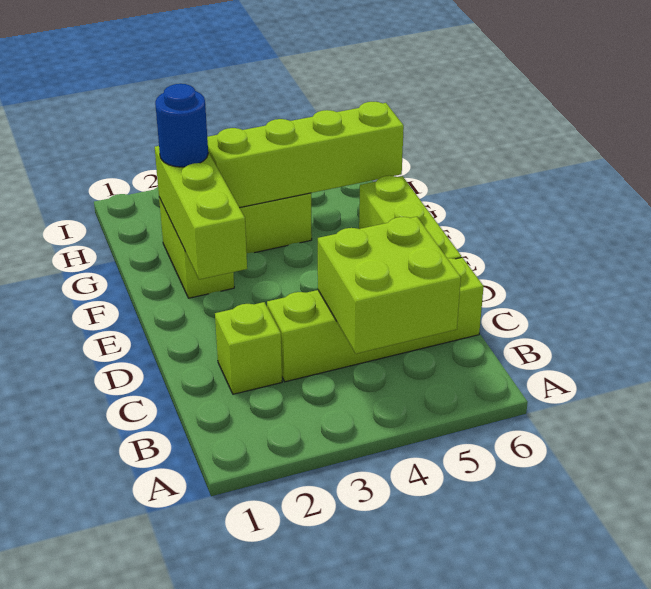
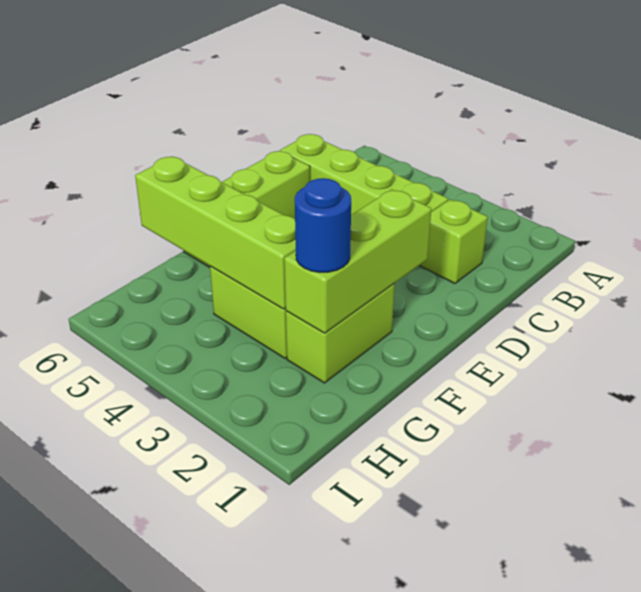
lime brick B4:C5 level 2 -> none

